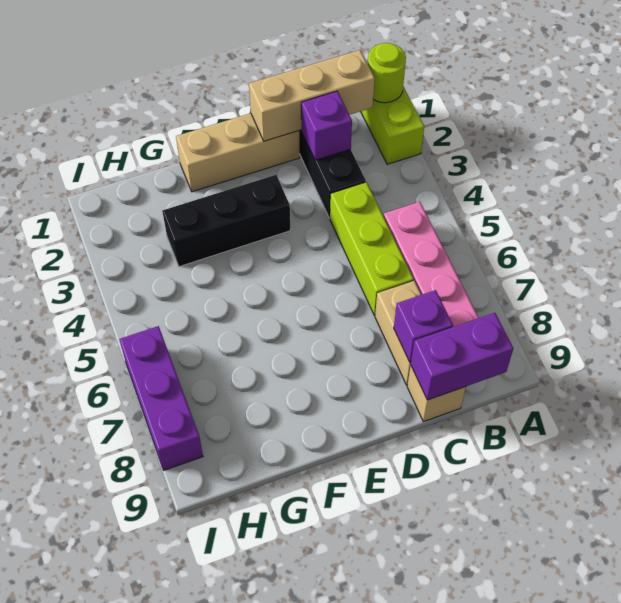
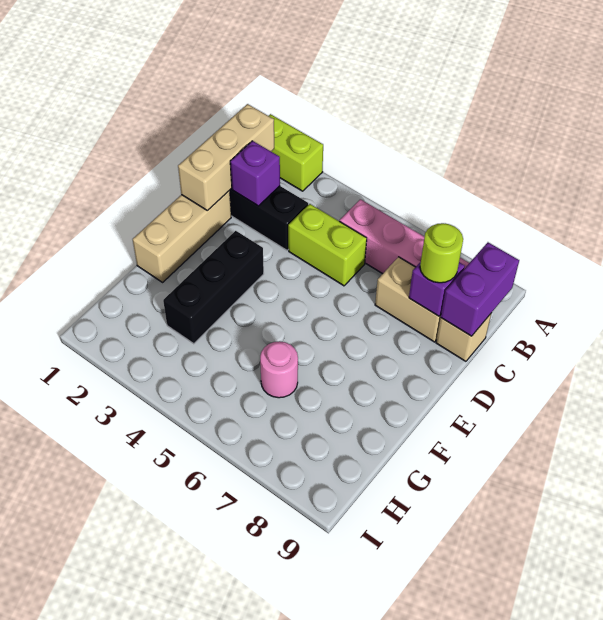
lime round brick A1 level 2 -> lime round brick C8 level 3
lime brick C4:C6 level 1 -> lime brick C4:C5 level 1
none -> pink round brick G6 level 1
purple brick I6:I8 level 1 -> none

